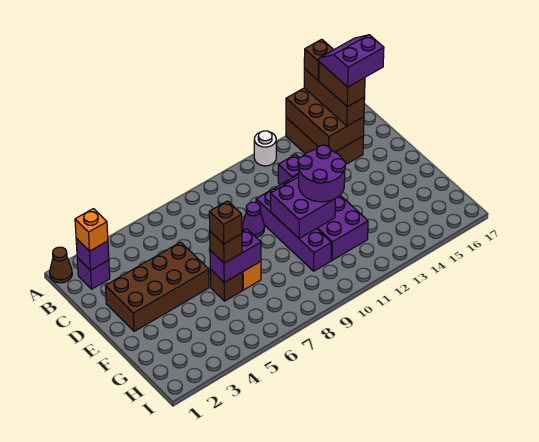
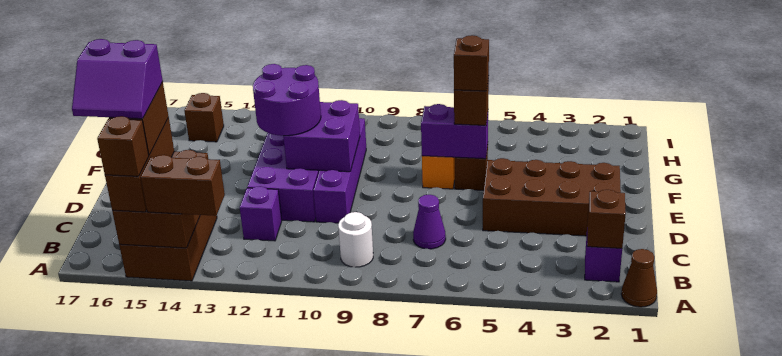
white round brick A12 level 1 -> white round brick B9 level 1
none -> brown brick A13:A14 level 3
purple brick B2 level 2 -> brown brick B2 level 2
orange brick B2 level 3 -> none
purple cone D9 level 1 -> purple cone C7 level 1
none -> brown brick H15 level 1

